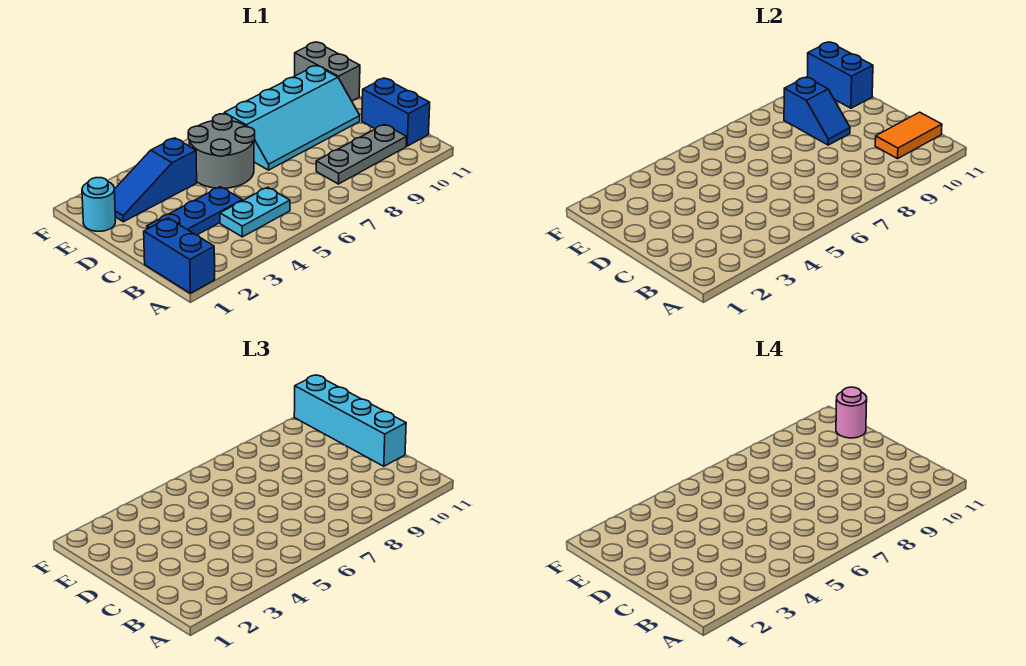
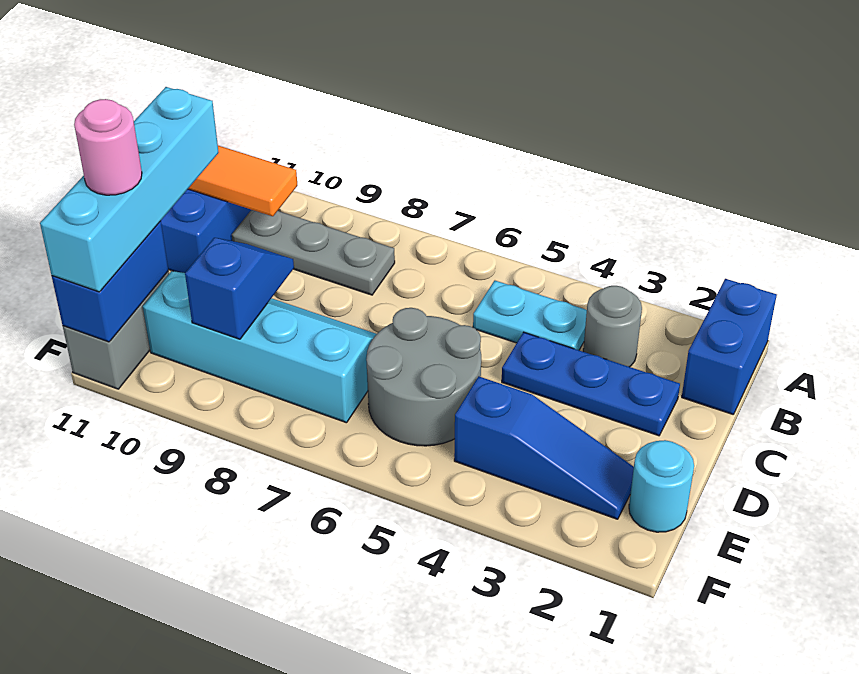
none -> grey round brick B3 level 1

